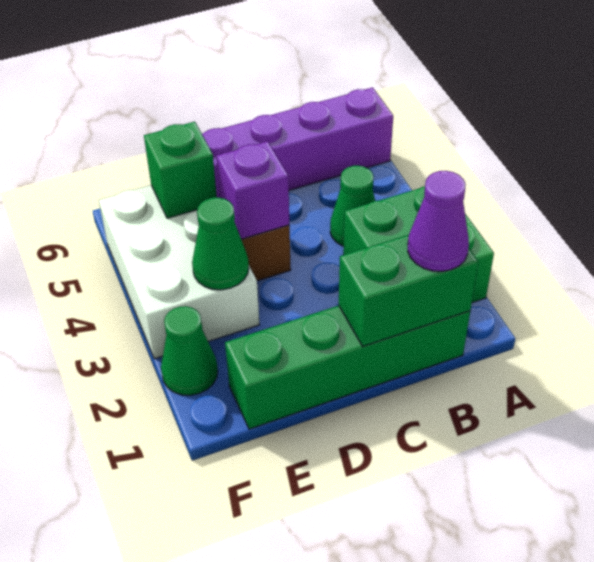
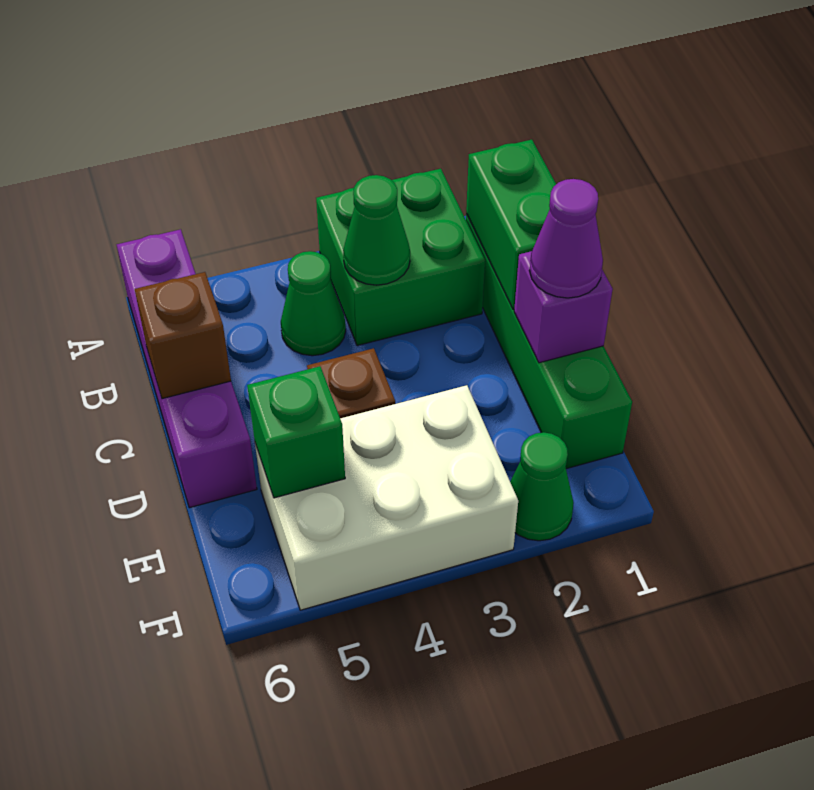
purple cone B1 level 3 -> purple cone D1 level 3
none -> brown brick C6 level 2
purple brick D4 level 2 -> purple brick D1 level 2
green cone E3 level 2 -> green cone B3 level 2

